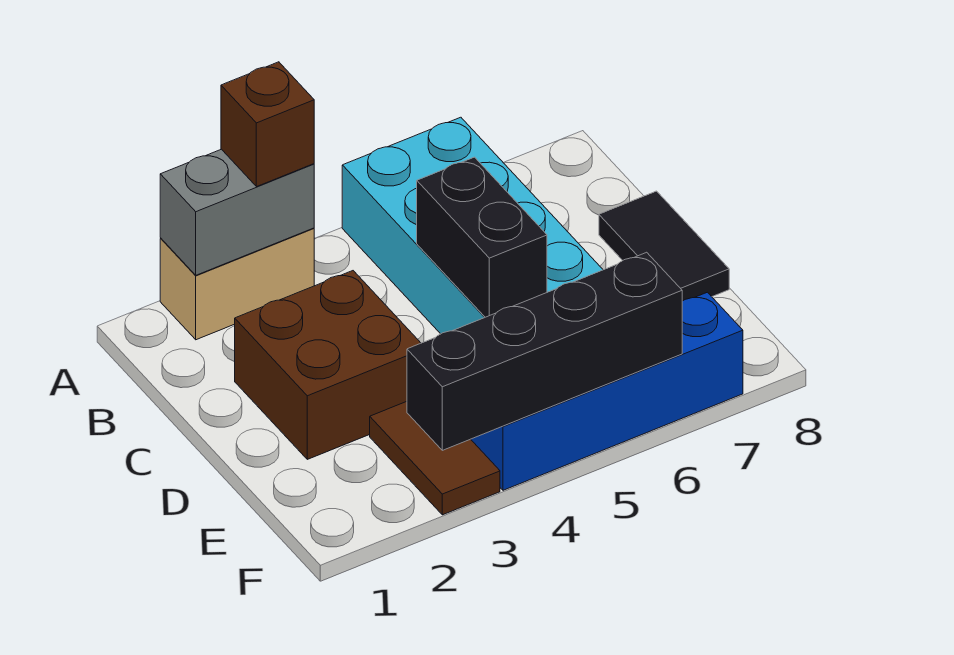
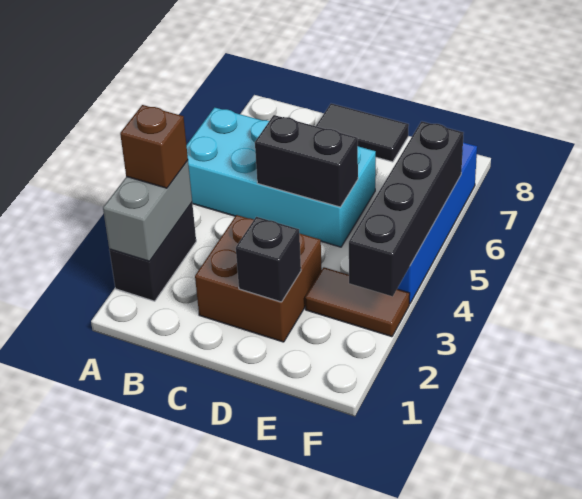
tan brick A2:A3 level 1 -> black brick A2:A3 level 1
none -> black brick D2 level 2

